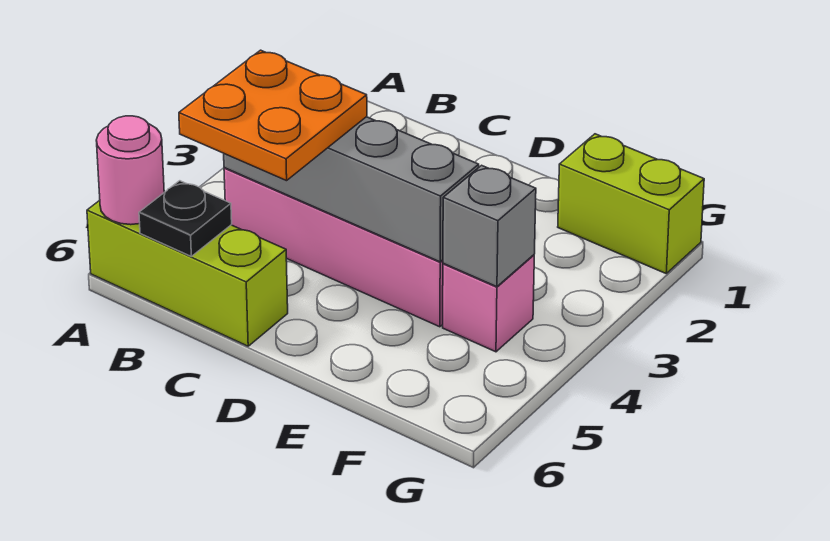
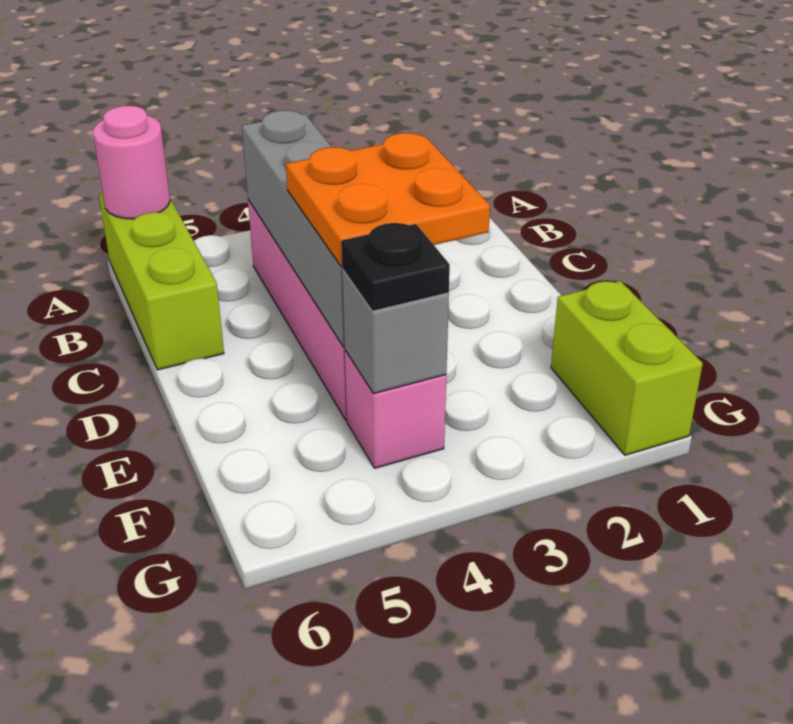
orange plate B4:C5 level 3 -> orange plate D3:E4 level 3
black plate B6 level 2 -> black plate F4 level 3

